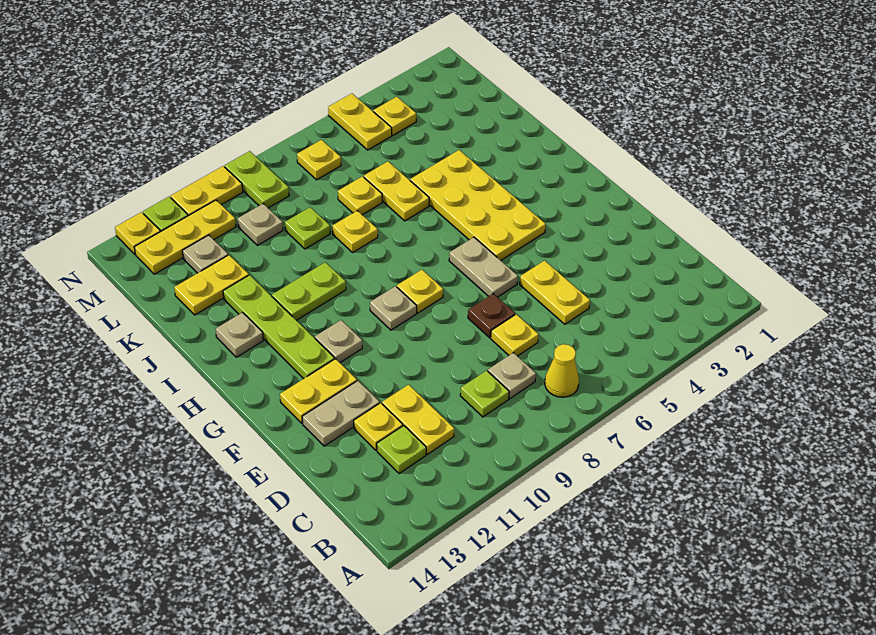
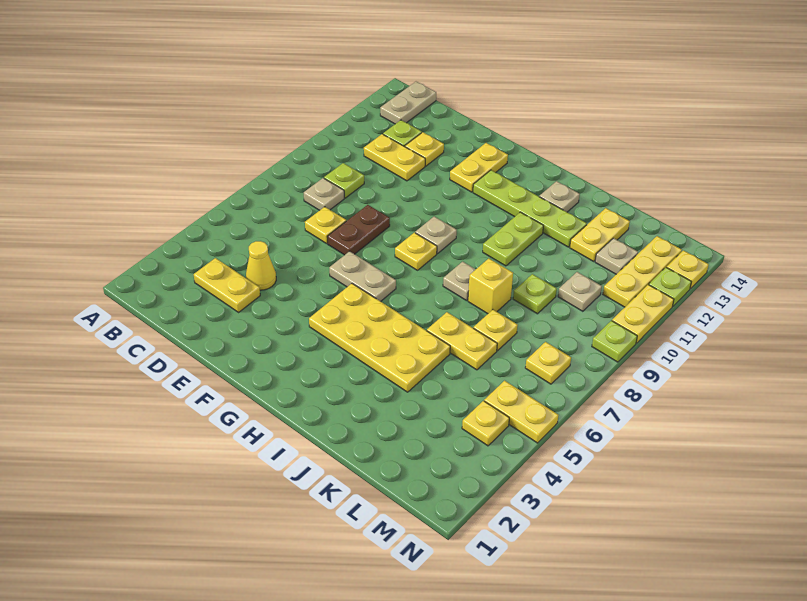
yellow cone B7 level 1 -> yellow cone D4 level 1
yellow plate D5:E5 level 1 -> yellow plate C3:D3 level 1
brown plate E7 level 1 -> brown plate E7:E8 level 1
tan plate E12:E13 level 1 -> tan plate B13:B14 level 1
tan plate G11 level 1 -> tan plate I8 level 1
yellow plate J8 level 1 -> yellow brick J8 level 1
lime plate M9:N9 level 1 -> lime plate N9 level 1

